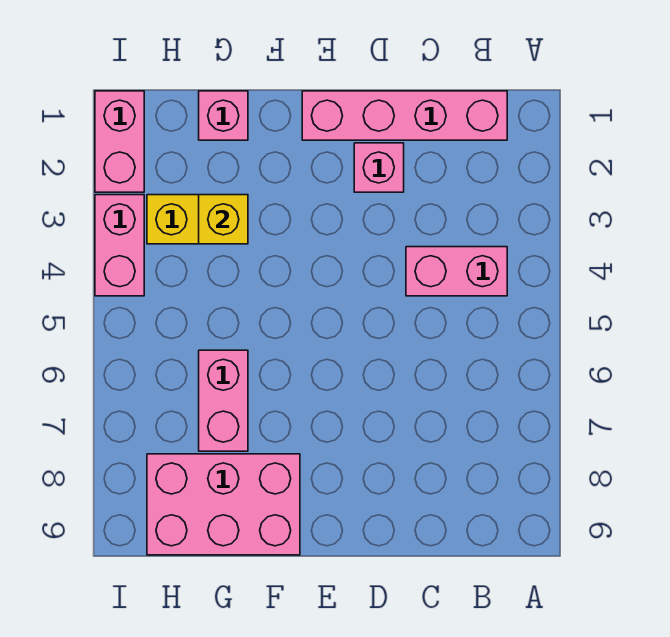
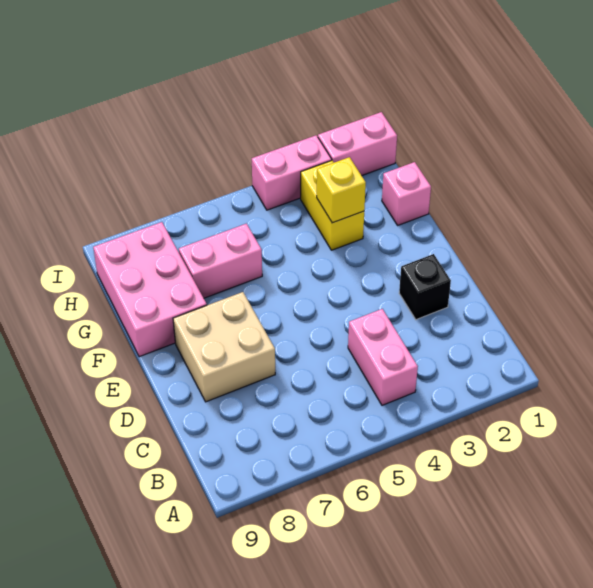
pink brick B1:E1 level 1 -> none
pink brick D2 level 1 -> black brick D2 level 1
none -> tan brick D7:E8 level 1

